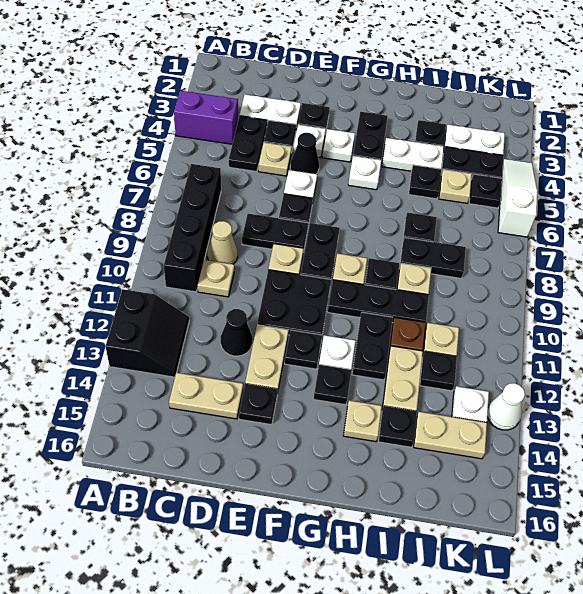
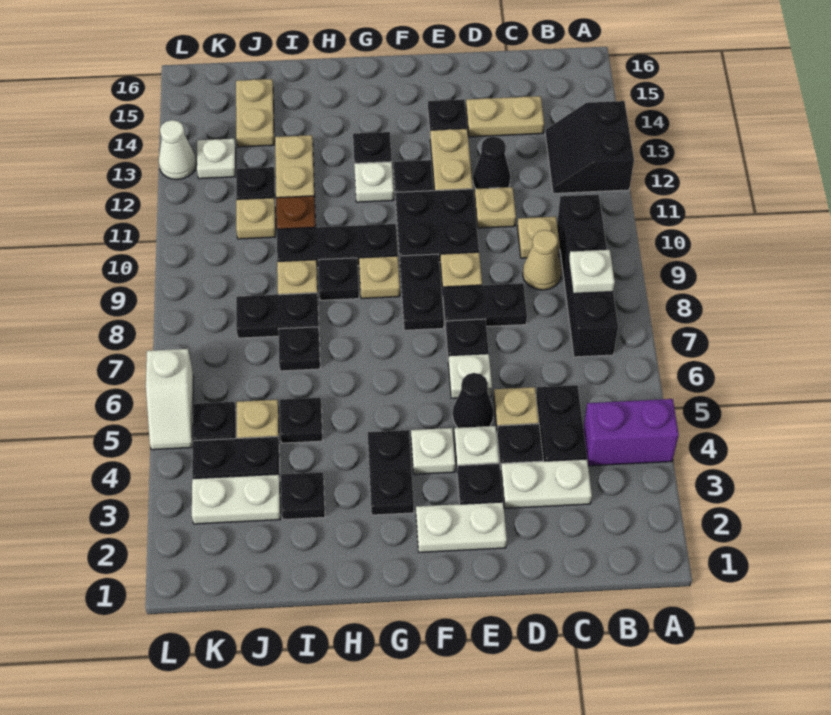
white plate G5 level 1 -> white plate B8 level 2
white plate H4:I4 level 1 -> white plate E2:F2 level 1
black plate H11:H12 level 1 -> none
tan plate H14 level 1 -> tan plate D11 level 1
black plate I14 level 1 -> none
tan plate J14:K14 level 1 -> tan plate J14:J15 level 1
white slope L4:L6 level 1 top 6 -> white slope L5:L6 level 1 top 6

